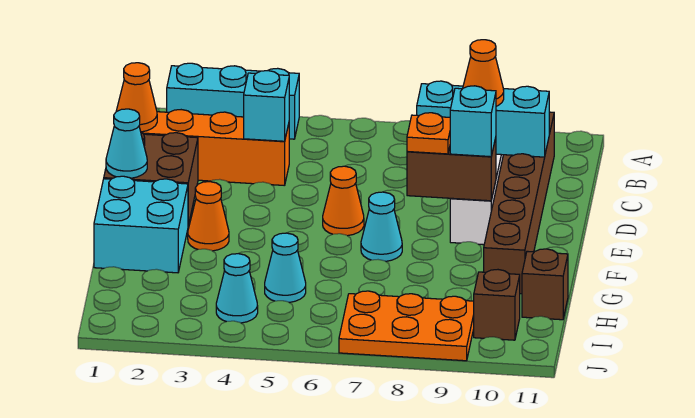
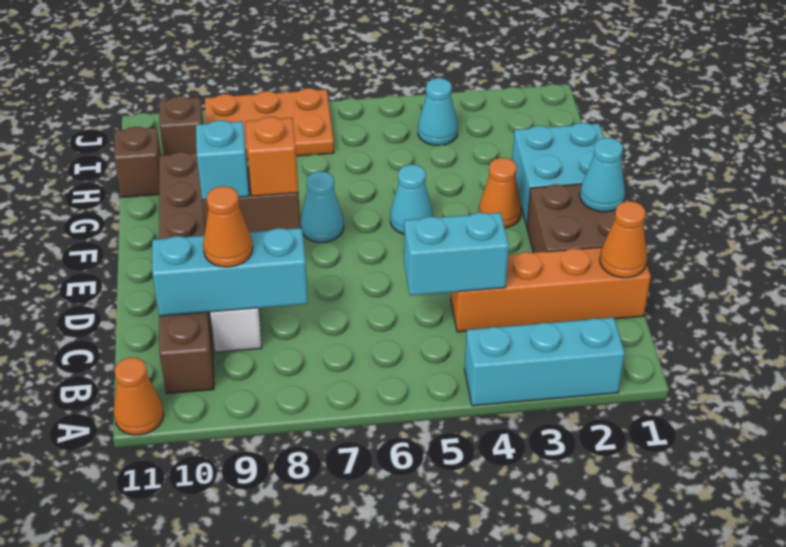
cyan brick C4 level 2 -> cyan brick C4:C5 level 2
orange cone E6 level 1 -> orange cone A11 level 1
orange plate E8 level 3 -> orange brick E8 level 3
cyan cone H5 level 1 -> cyan cone F5 level 1

